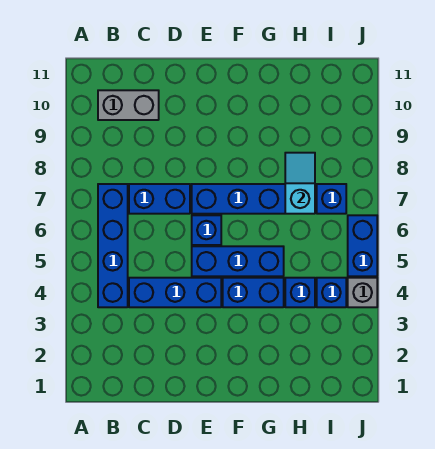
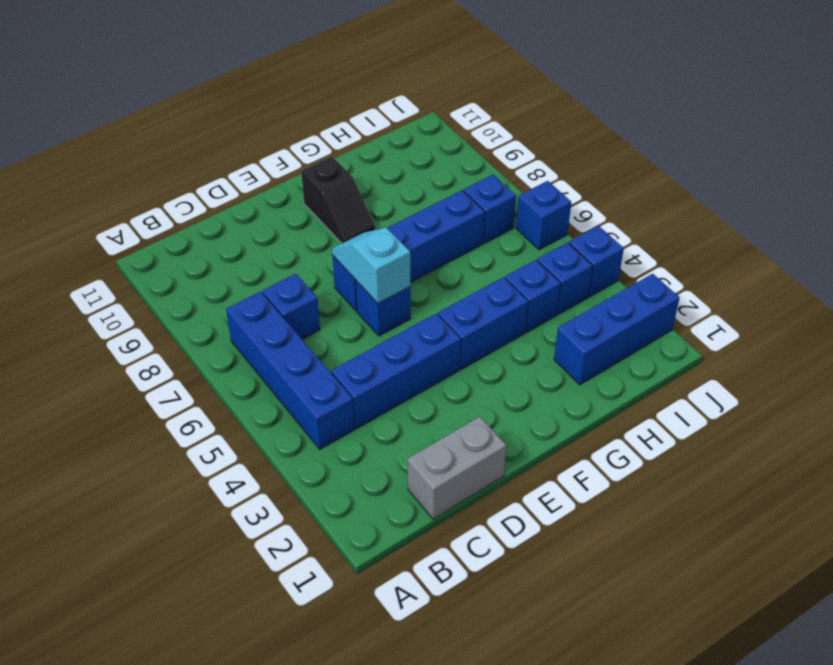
grey brick B10:C10 level 1 -> grey brick C1:D1 level 1
blue brick C7:D7 level 1 -> blue brick C7 level 1
blue brick E5:G5 level 1 -> blue brick H2:J2 level 1
none -> black slope F9:F10 level 1 top 10
cyan slope H7:H8 level 2 top 7 -> cyan slope E6:E7 level 2 top 6
grey brick J4 level 1 -> blue brick J4 level 1
blue brick J5:J6 level 1 -> blue brick J6 level 1

